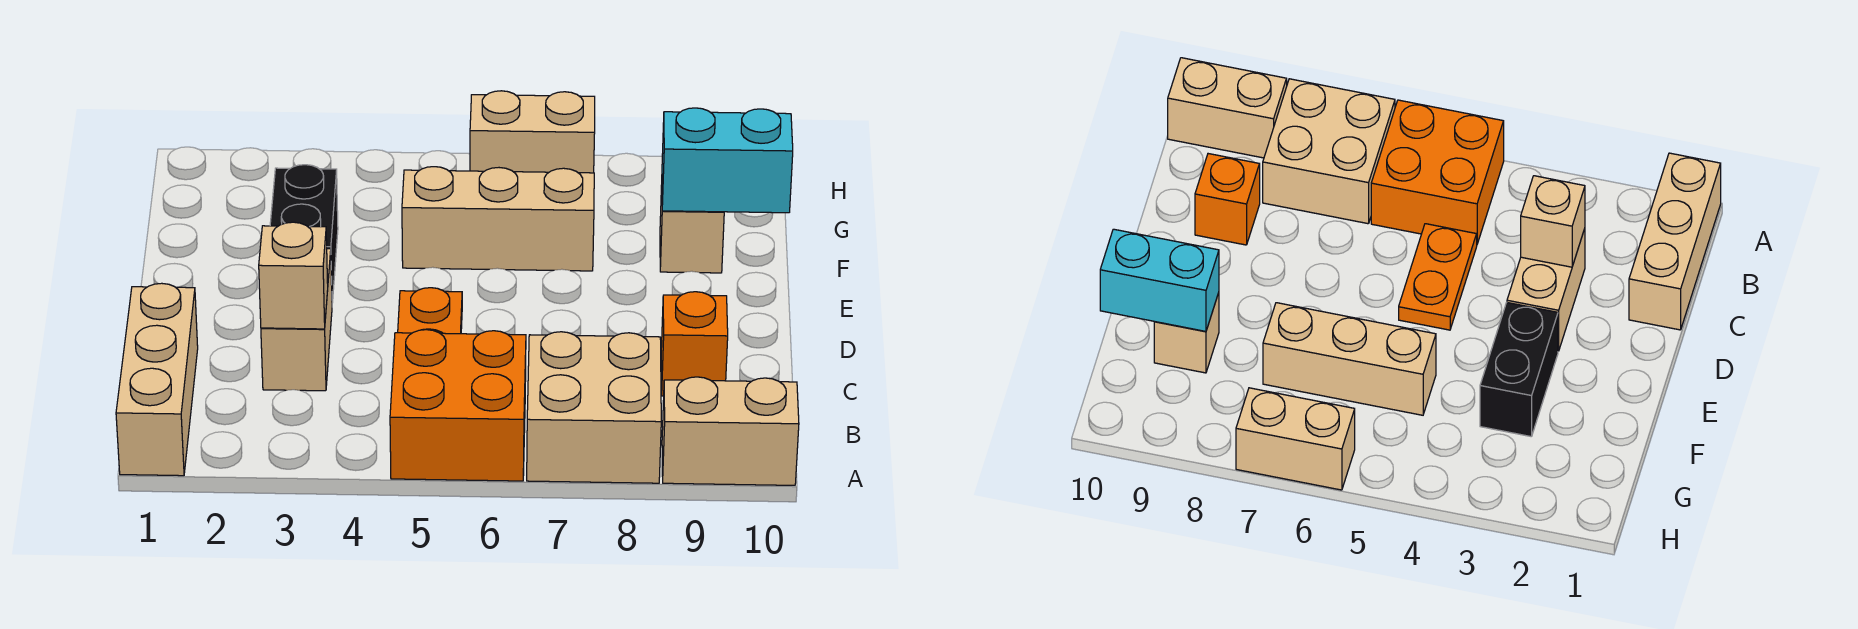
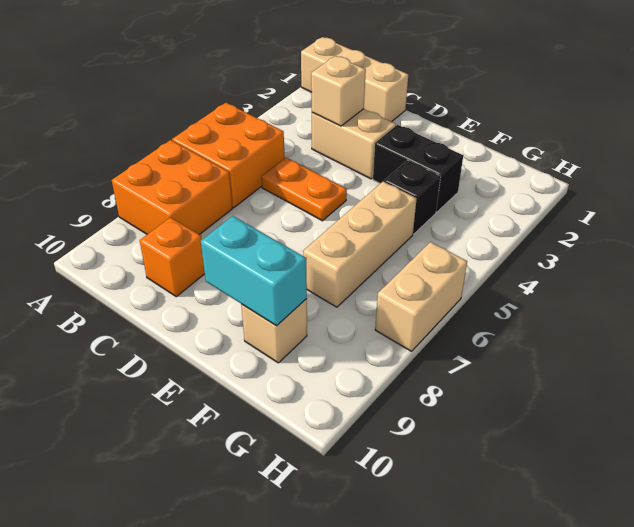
tan brick A7:B8 level 1 -> orange brick A7:B8 level 1
tan brick A9:A10 level 1 -> none
none -> black brick F4 level 1
cyan brick F9:F10 level 2 -> cyan brick E9:F9 level 2

